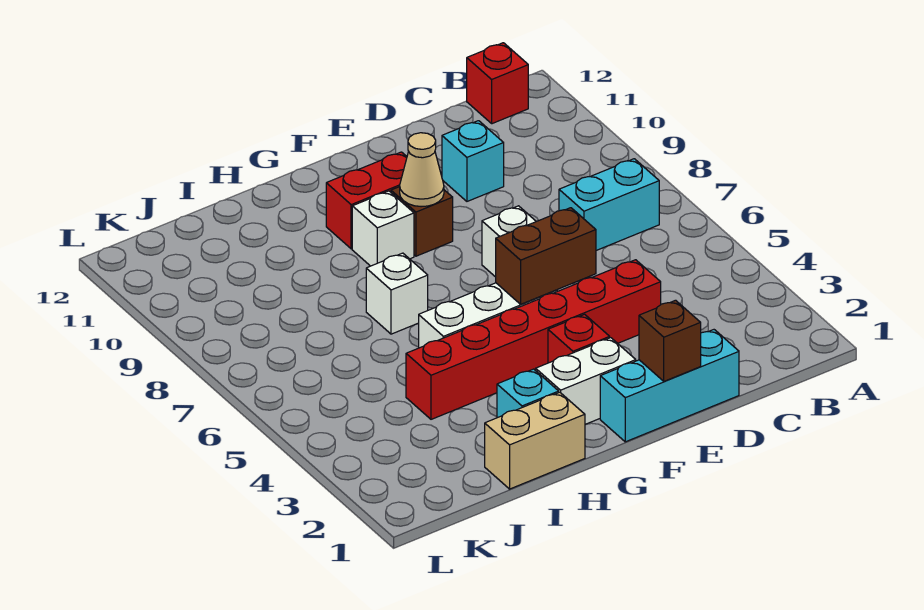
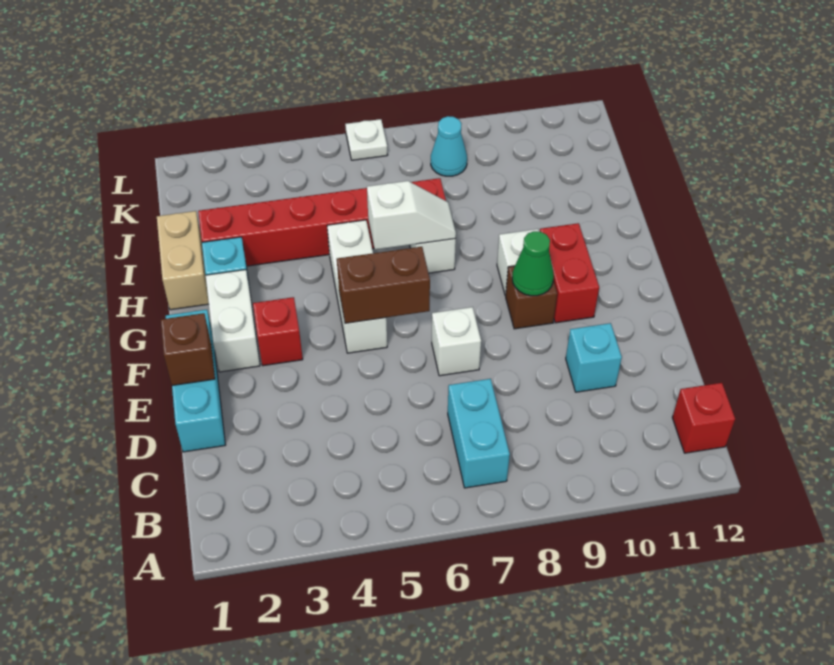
red brick D4:I4 level 1 -> red brick I2:I7 level 1
brown brick E5:F5 level 2 -> brown brick F5:F6 level 2
tan cone F9 level 2 -> green cone F9 level 2
none -> white slope H6:H7 level 2 top 6
none -> cyan cone K8 level 1
none -> white plate L6 level 1

